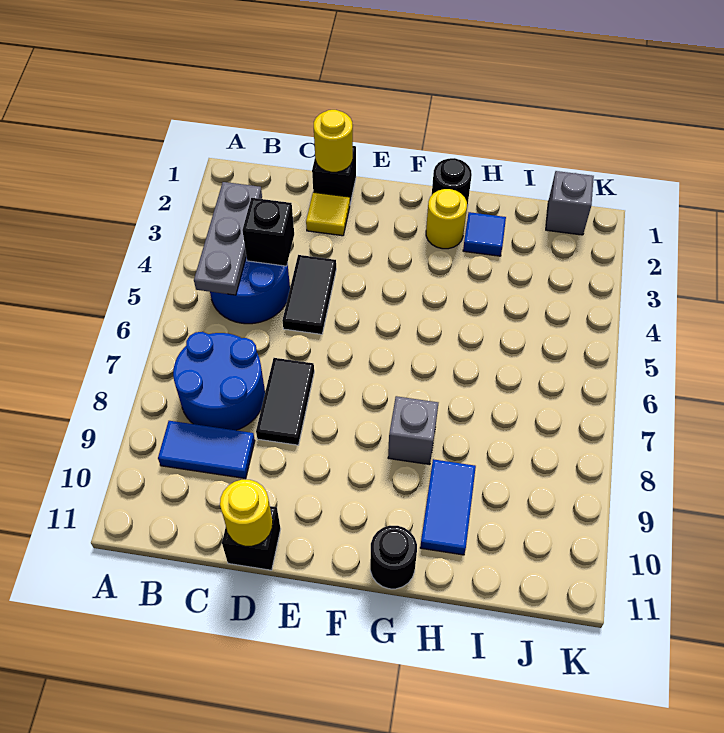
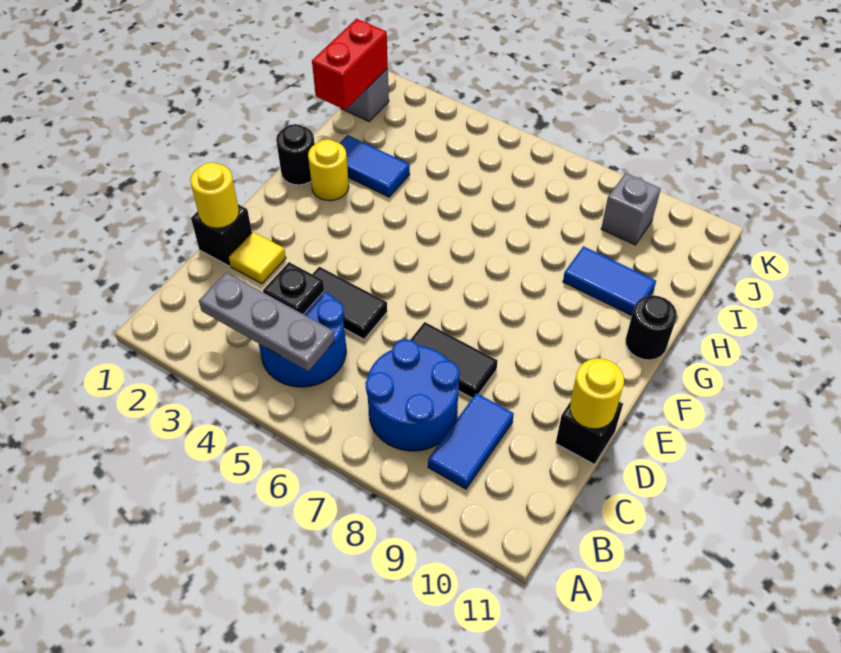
black brick C4 level 2 -> black plate C4 level 2
grey brick G8 level 1 -> grey brick J9 level 1
blue tile H2 level 1 -> blue tile H2:H3 level 1
none -> red brick I1:J1 level 2

